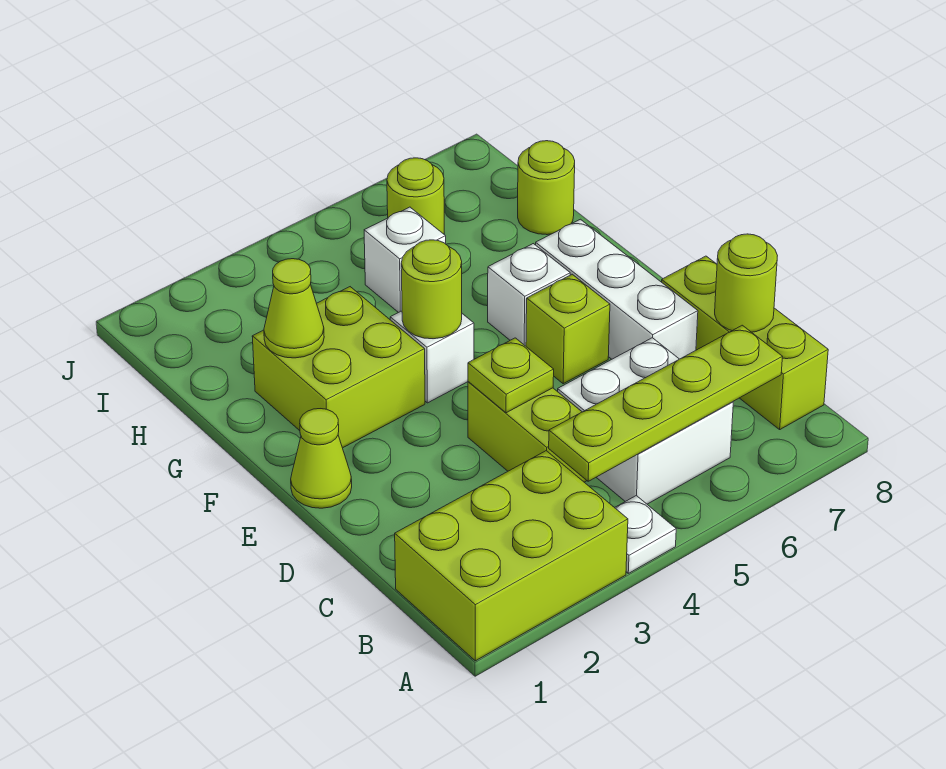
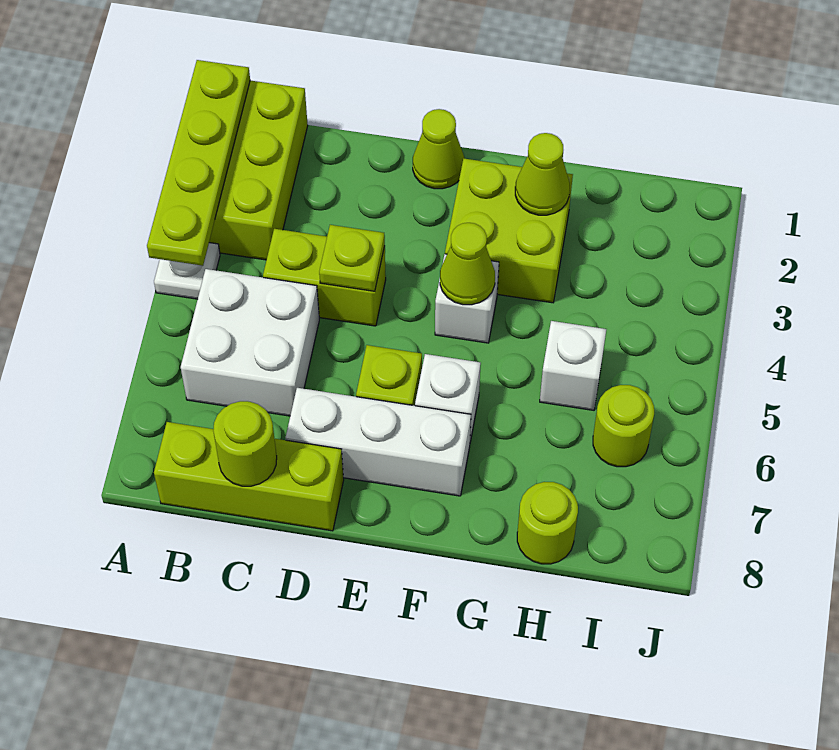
lime plate B4:B7 level 2 -> lime plate A1:A4 level 2
lime round brick F4 level 2 -> lime cone F4 level 2

